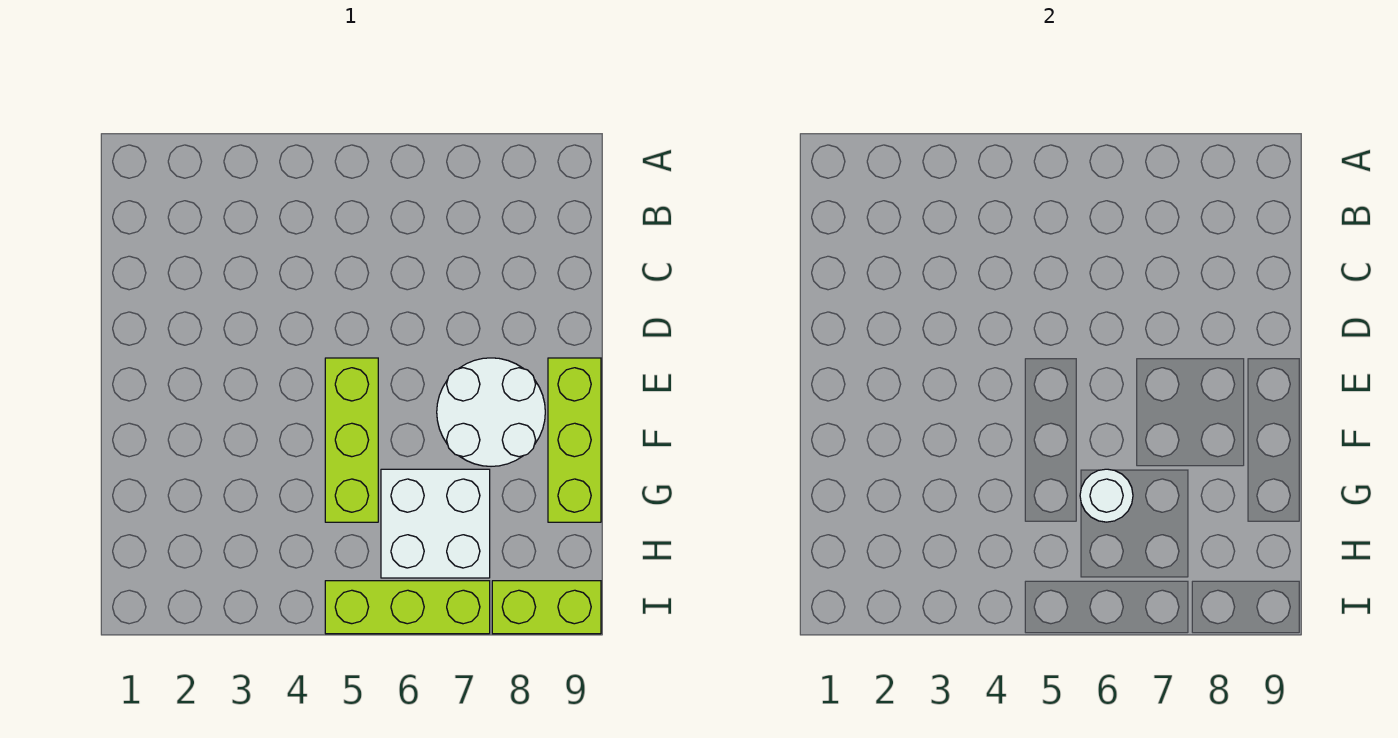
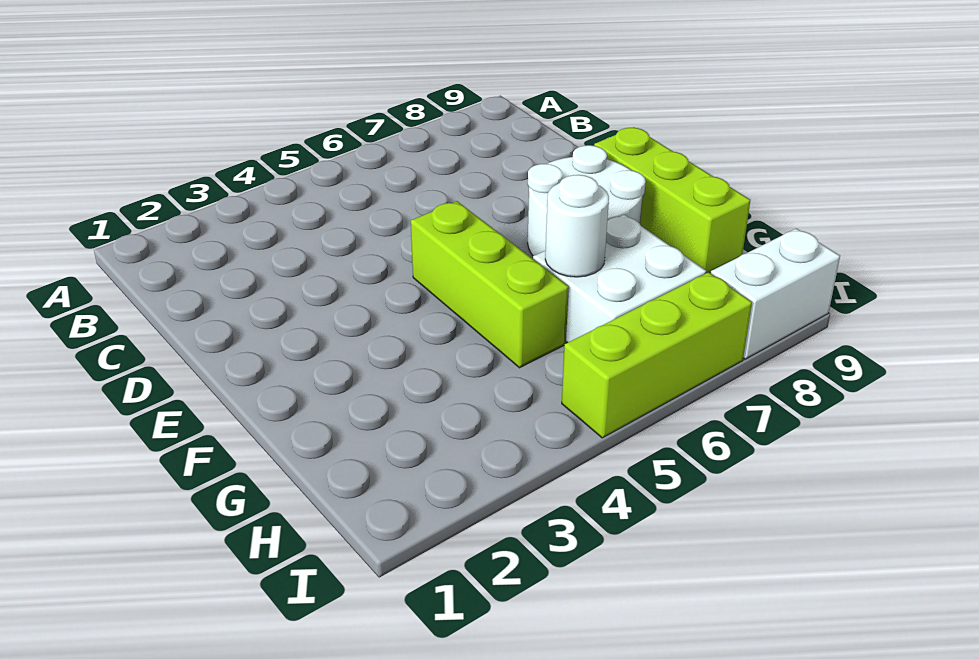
lime brick I8:I9 level 1 -> white brick I8:I9 level 1

